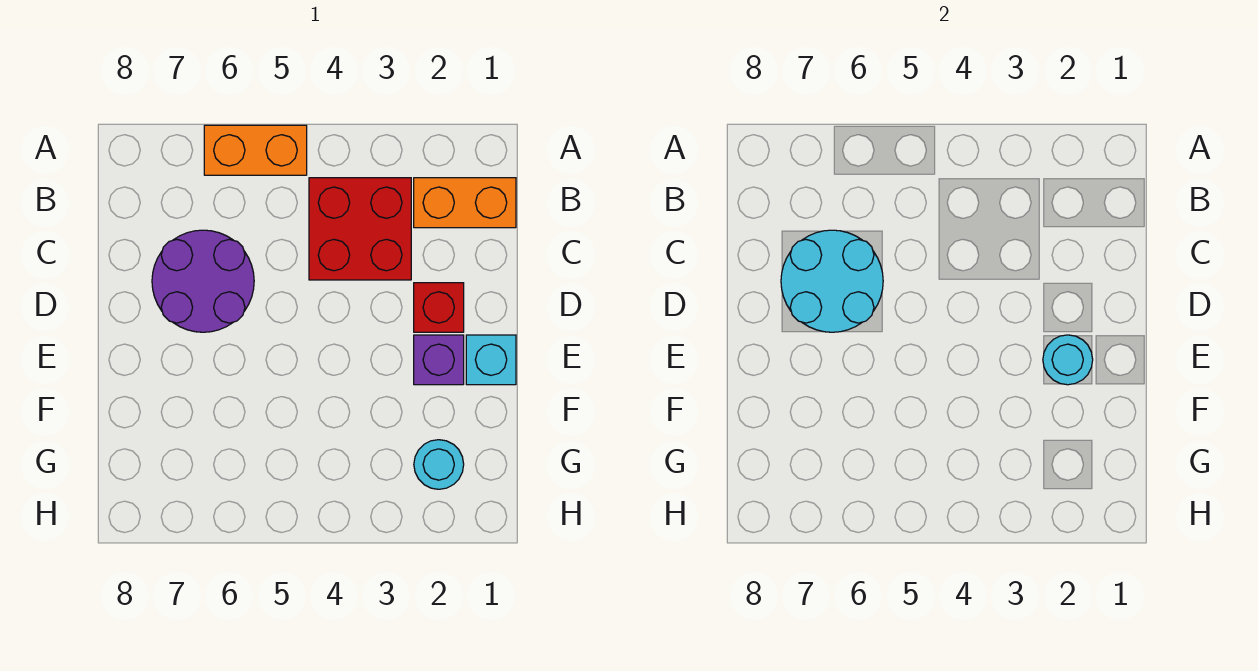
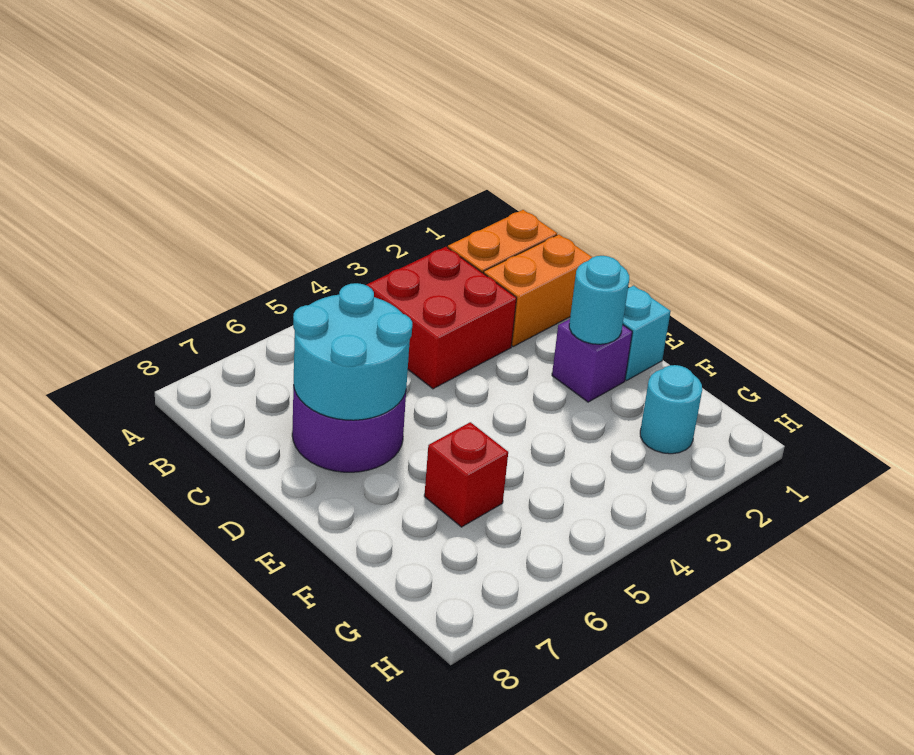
orange brick A5:A6 level 1 -> orange brick C1:C2 level 1
red brick D2 level 1 -> red brick F6 level 1

